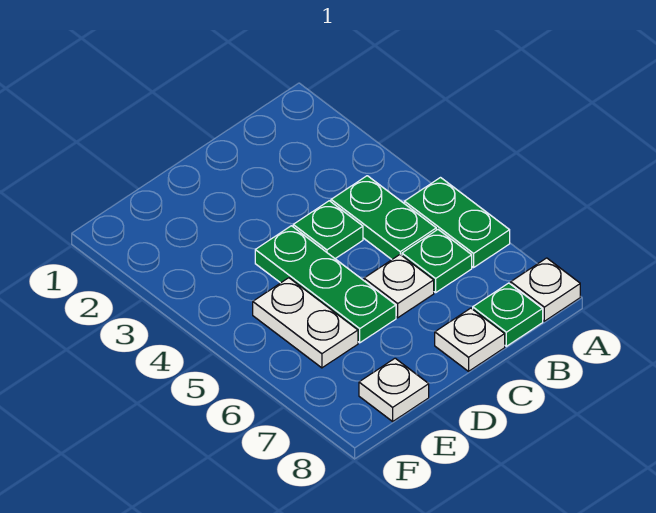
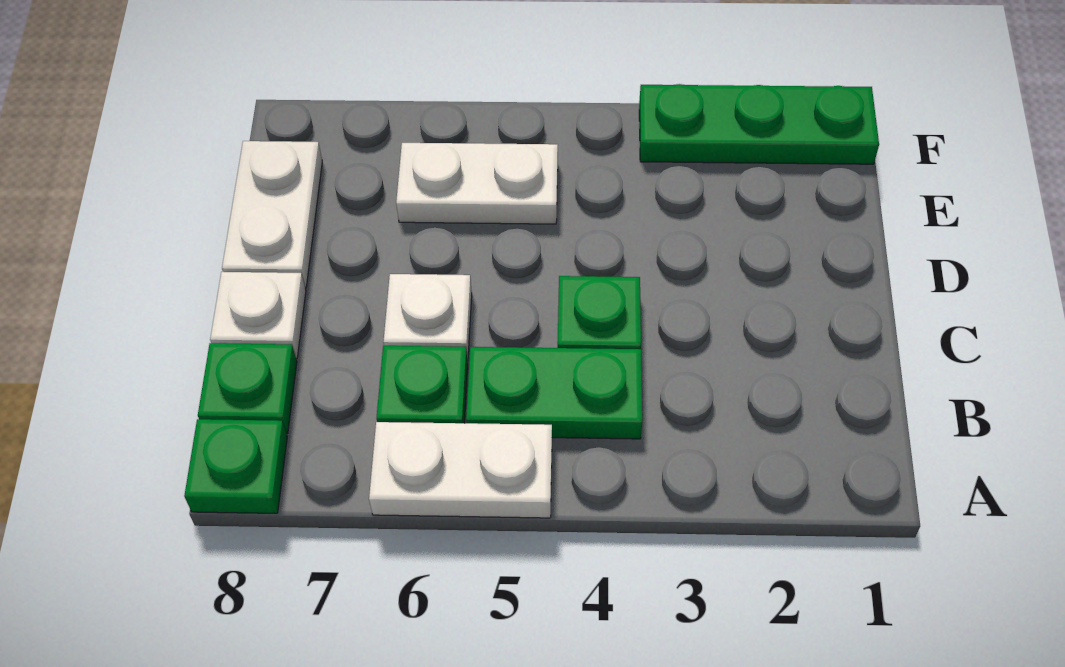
green plate A5:A6 level 1 -> white plate A5:A6 level 1
white plate A8 level 1 -> green plate A8 level 1
green plate D4:D6 level 1 -> green plate F1:F3 level 1
white plate E8 level 1 -> white plate D8:E8 level 1

